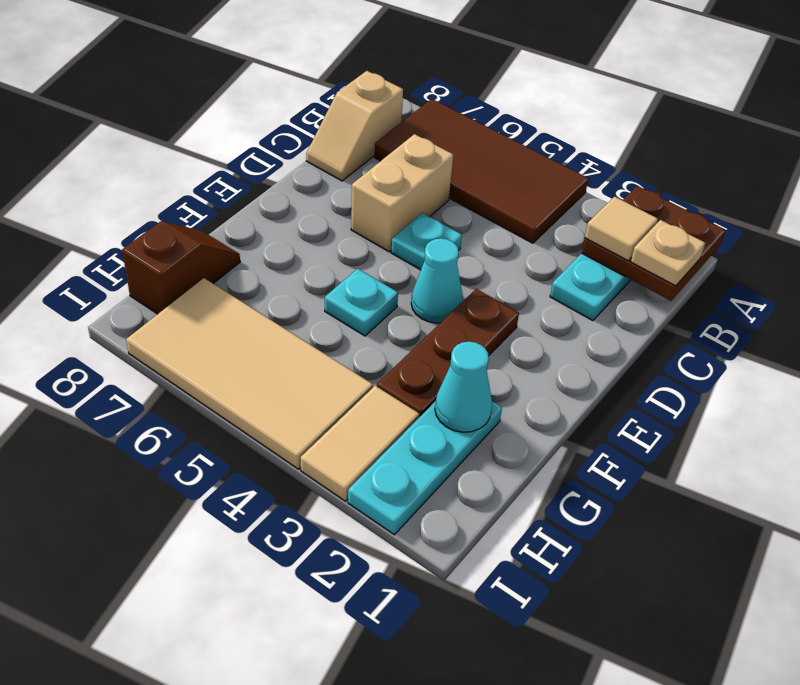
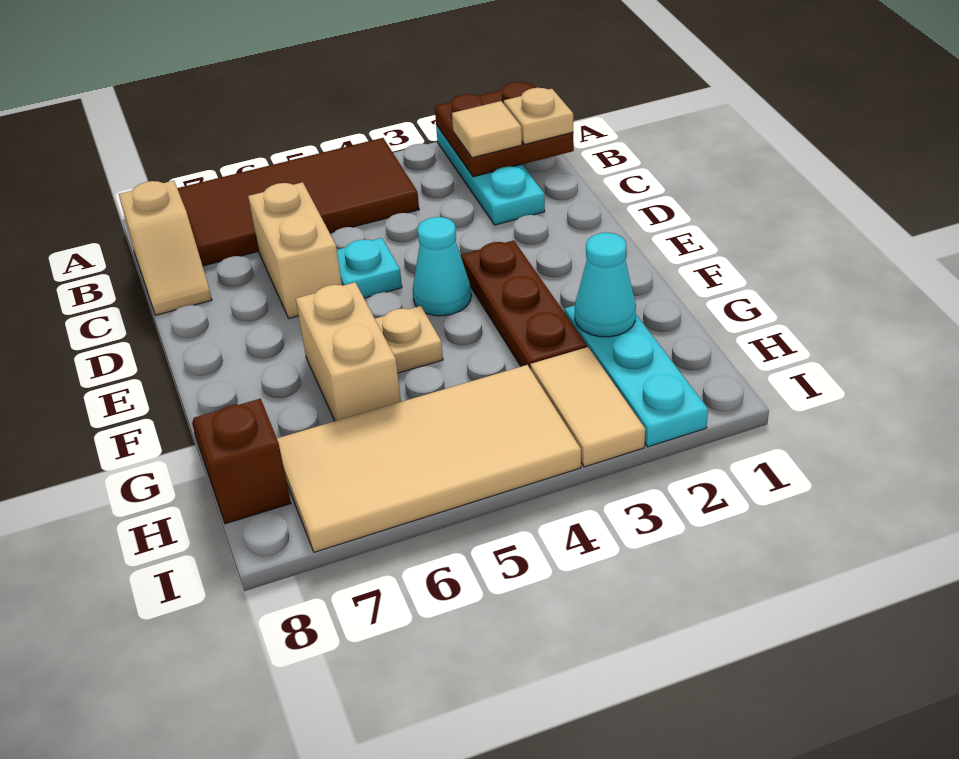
cyan plate F5 level 1 -> tan plate F5 level 1
none -> tan brick F6:G6 level 1

